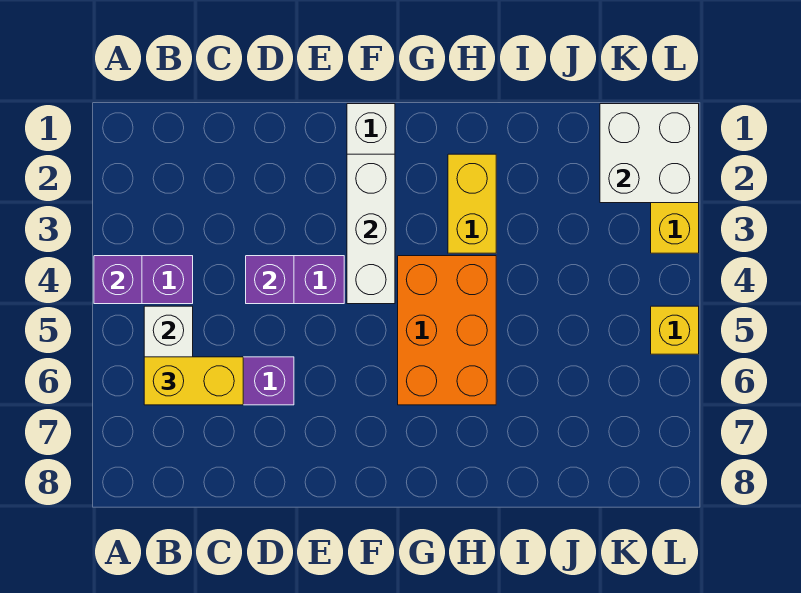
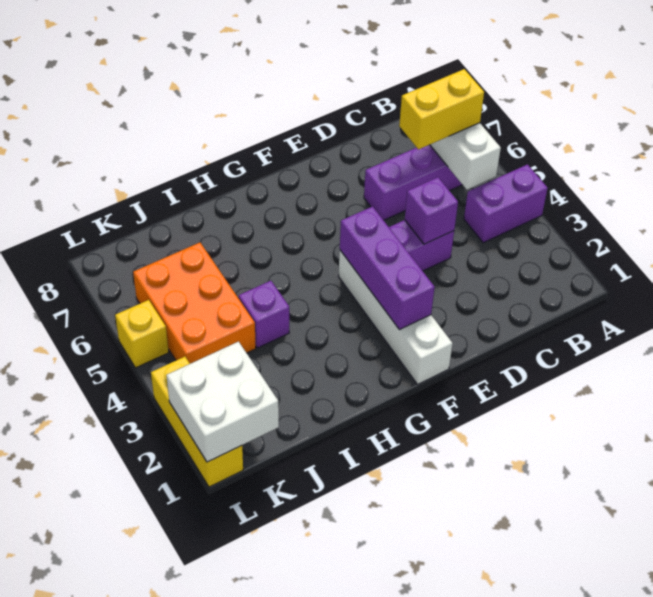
purple brick A4 level 2 -> purple brick I4 level 1
white brick F2:F4 level 2 -> purple brick F2:F4 level 2
orange brick G4:H6 level 1 -> orange brick J4:K6 level 1
yellow brick H2:H3 level 1 -> none

